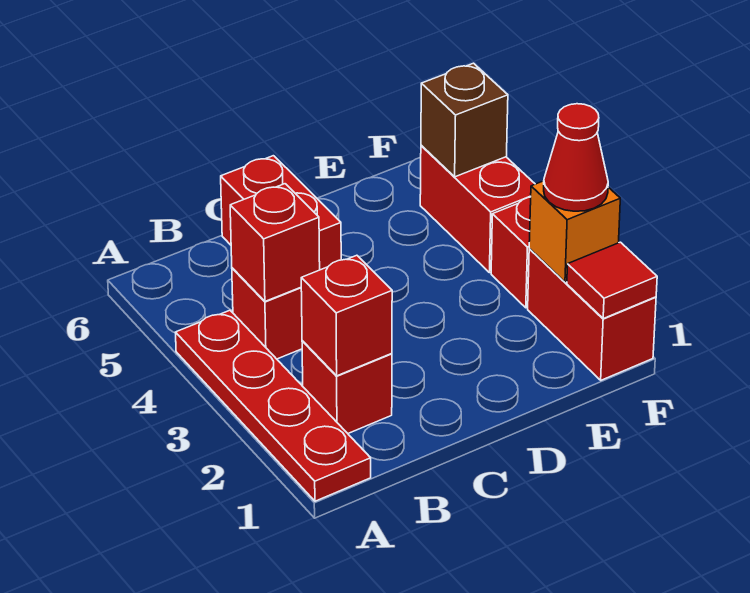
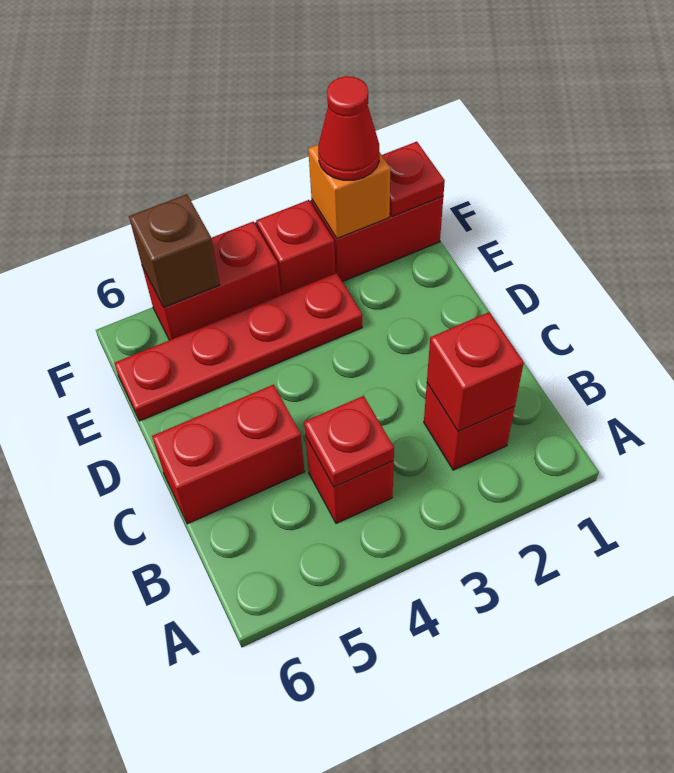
red plate A1:A4 level 1 -> red plate E3:E6 level 1
red brick B4 level 2 -> red plate B4 level 2
red tile F1 level 2 -> red plate F1 level 2

